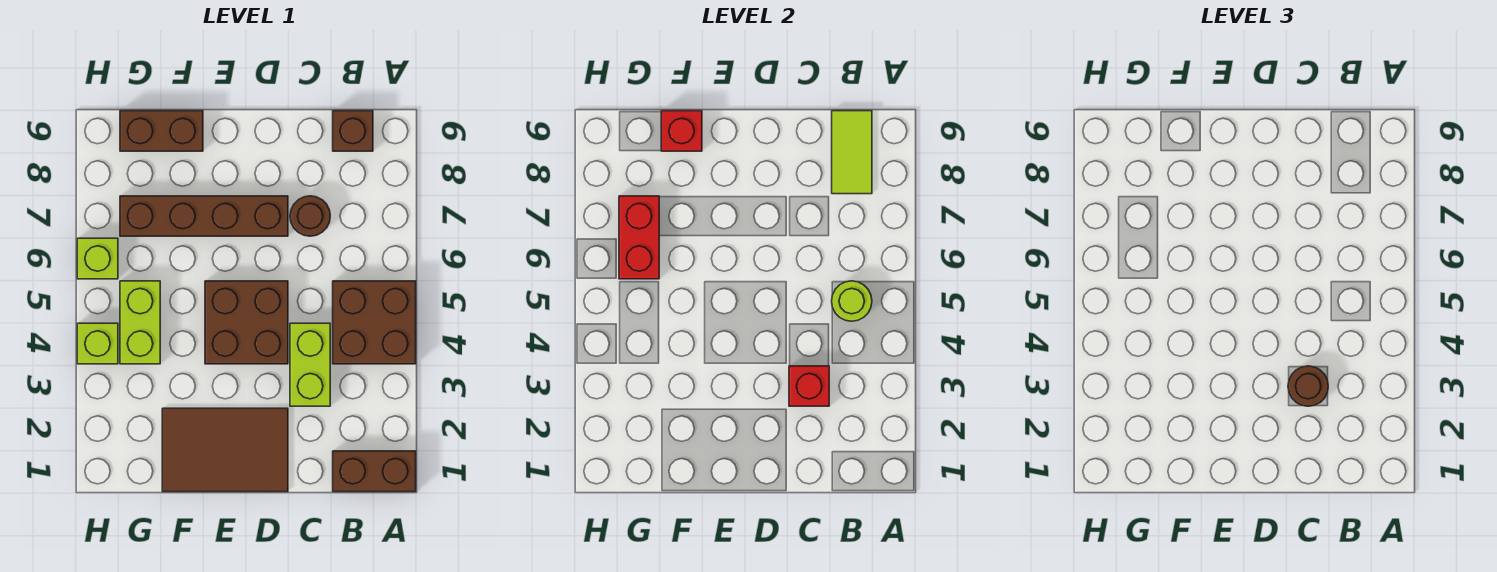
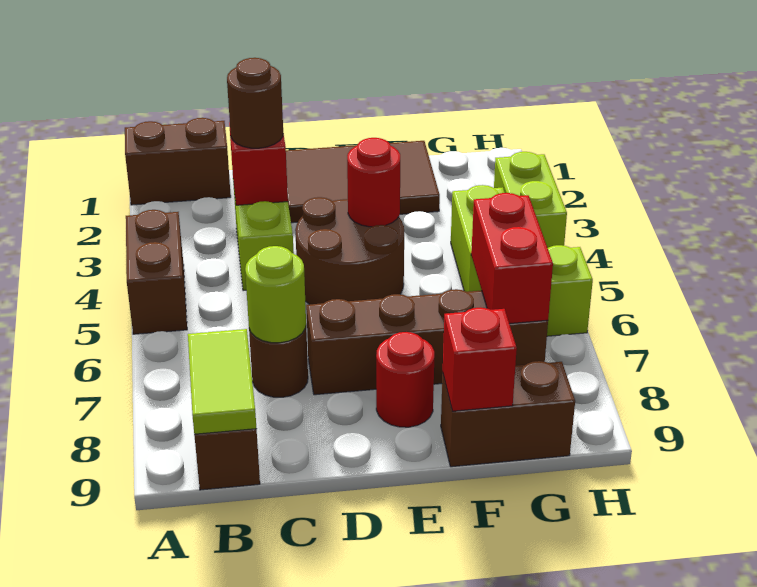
brown brick A4:B5 level 1 -> brown brick A4:A5 level 1
lime round brick B5 level 2 -> lime round brick C7 level 2
brown brick D4:E5 level 1 -> brown round brick D4:E5 level 1
none -> red round brick E4 level 2
none -> red round brick E8 level 1
lime brick H4 level 1 -> lime brick H3:H4 level 1

